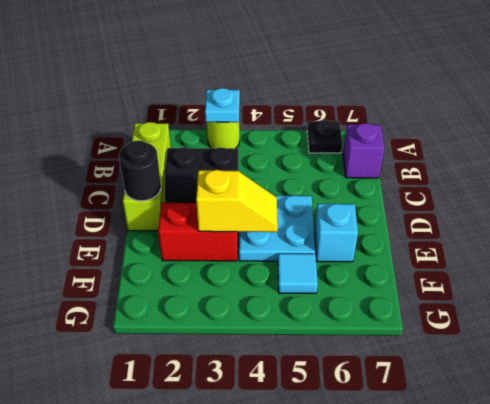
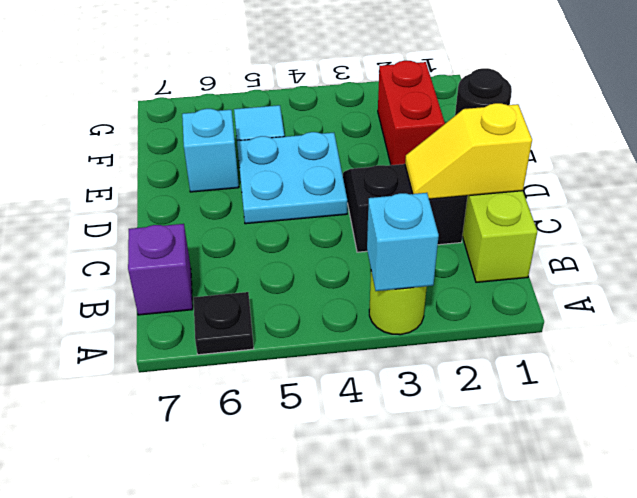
cyan plate A3 level 2 -> cyan brick A3 level 2
red brick E2:E3 level 1 -> red brick E2:F2 level 1
yellow slope E3:E4 level 2 top 3 -> yellow slope C1:C2 level 2 top 1

